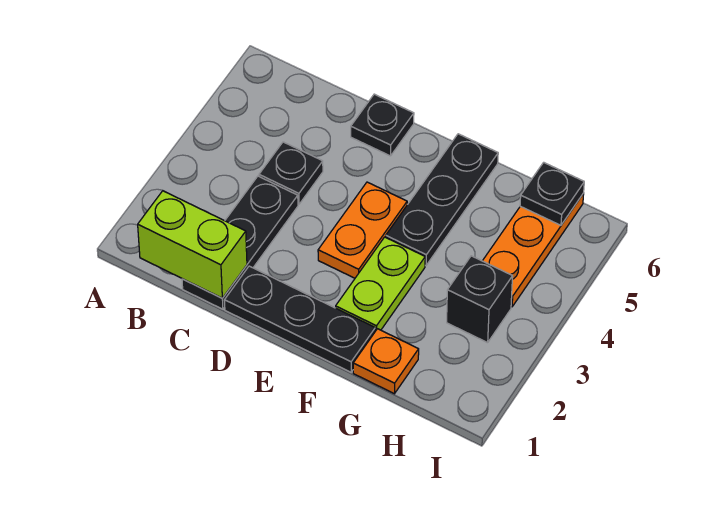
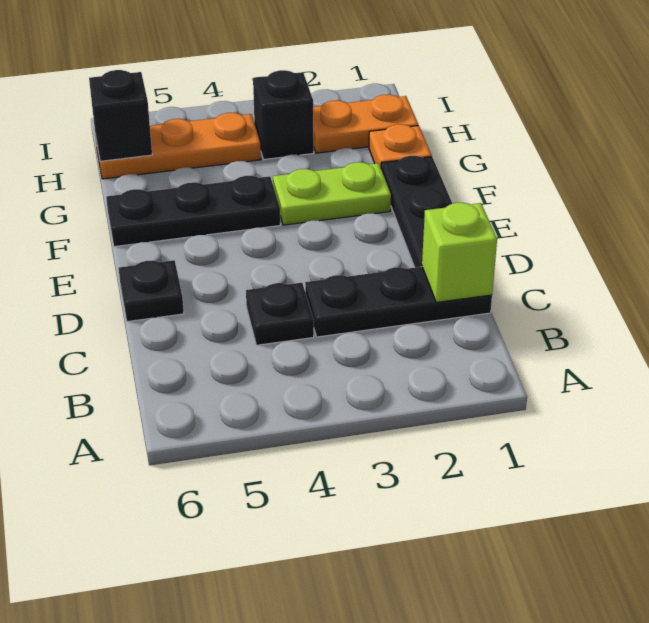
lime brick B1:C1 level 2 -> lime brick C1 level 2
orange plate E3:E4 level 1 -> orange plate H1:H2 level 1
black plate H6 level 2 -> black brick H6 level 2

